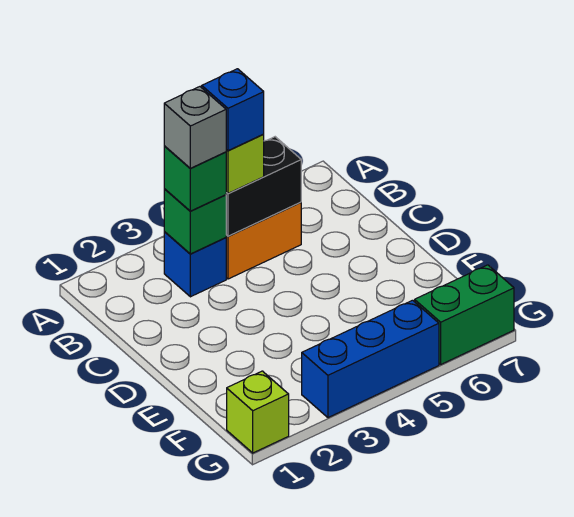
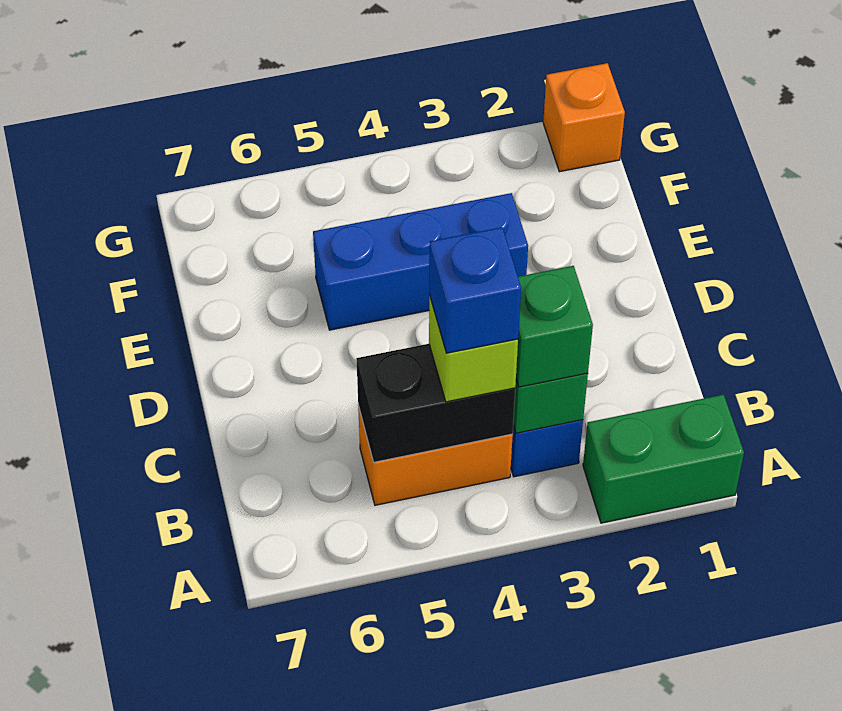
grey brick B3 level 4 -> none
lime brick G1 level 1 -> orange brick G1 level 1
blue brick G3:G5 level 1 -> blue brick E3:E5 level 1
green brick G6:G7 level 1 -> green brick A1:A2 level 1

